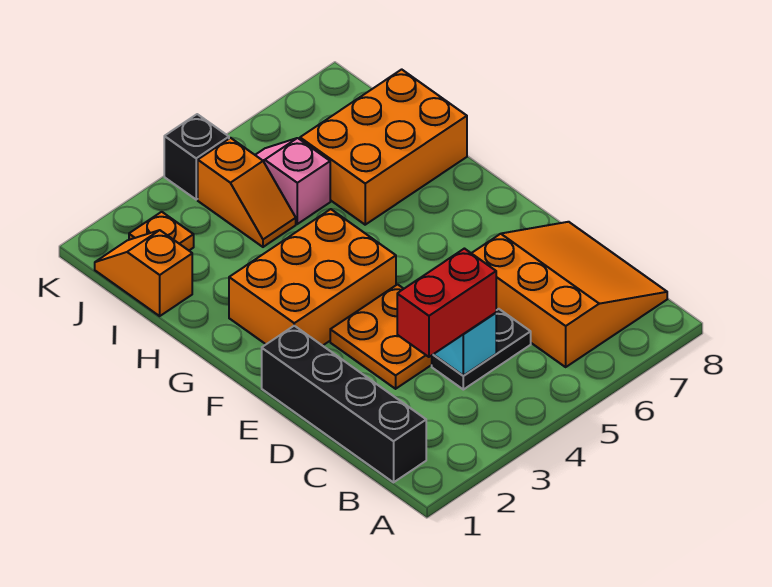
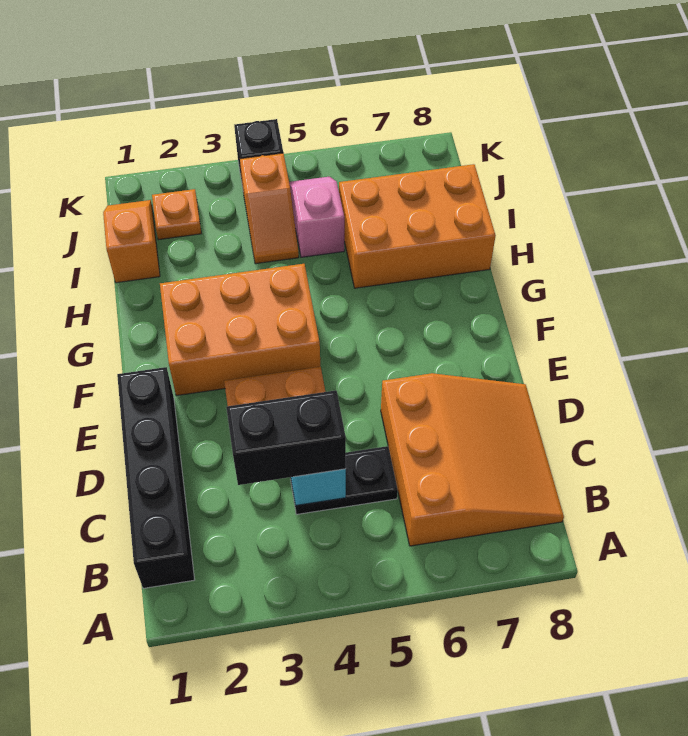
red brick C3:C4 level 3 -> black brick C3:C4 level 3

